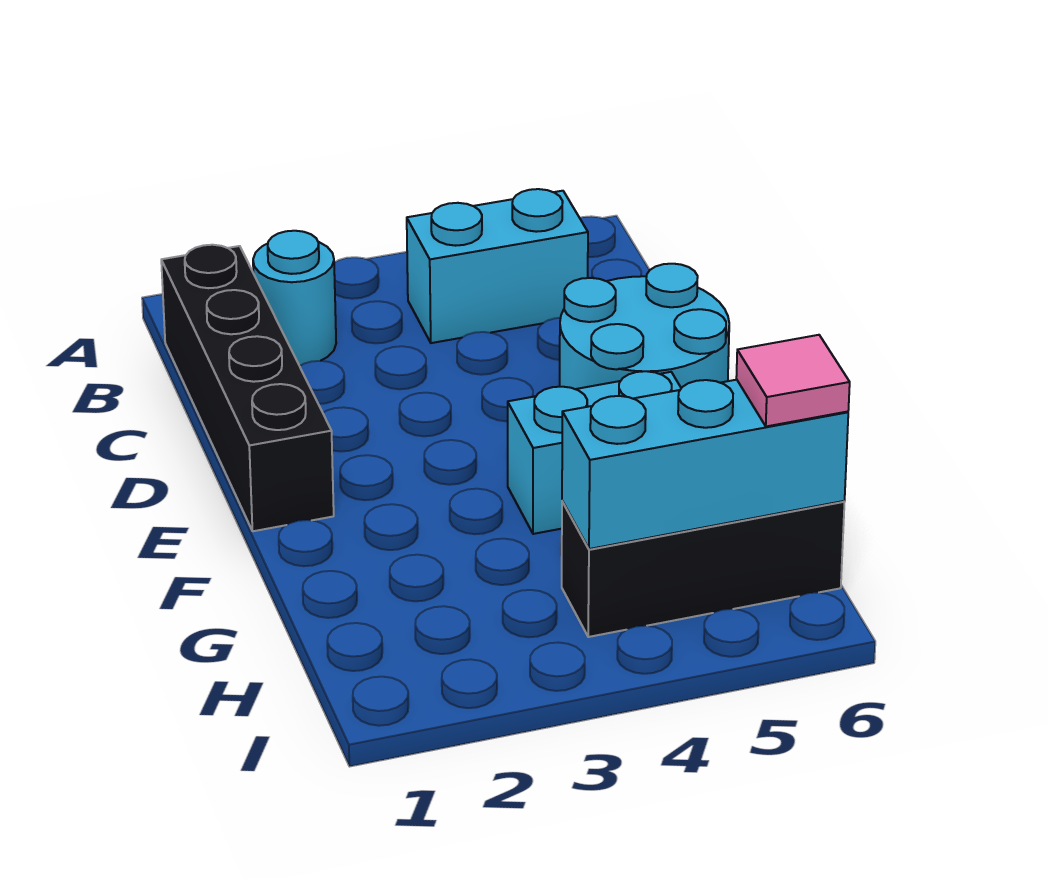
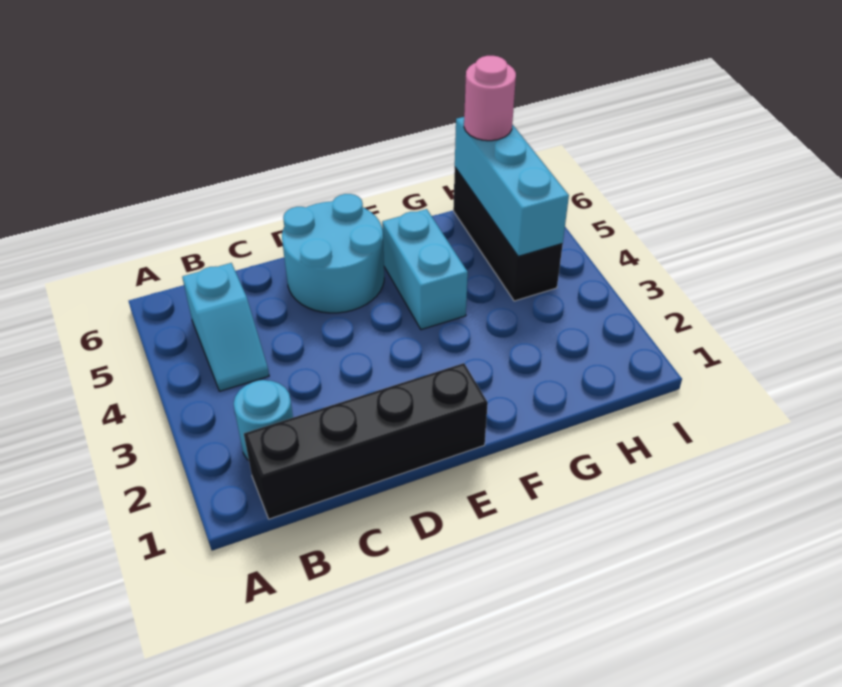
cyan brick B4:B5 level 1 -> cyan slope B4:B5 level 1 top 5
pink tile H6 level 3 -> pink round brick H6 level 3

